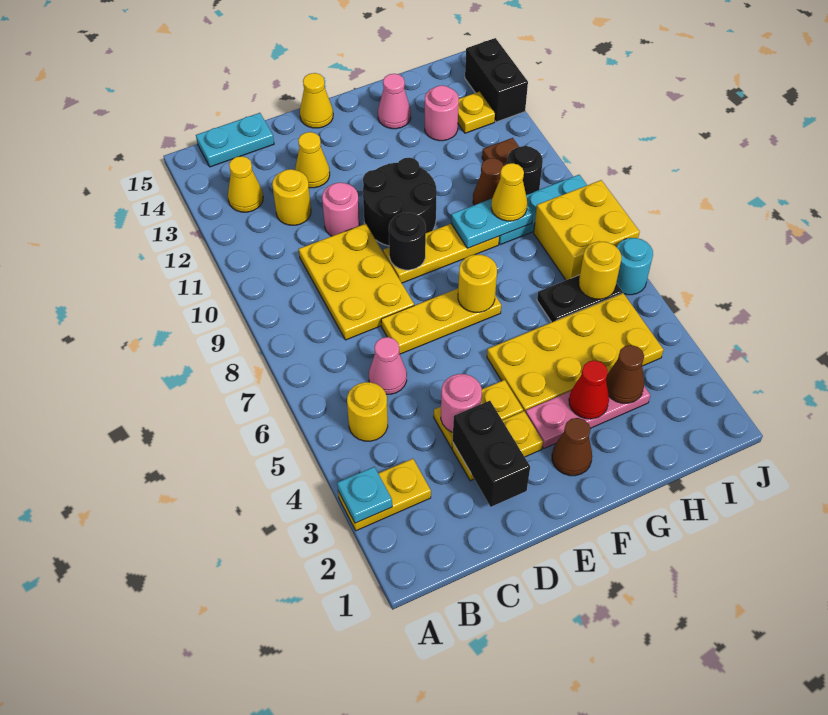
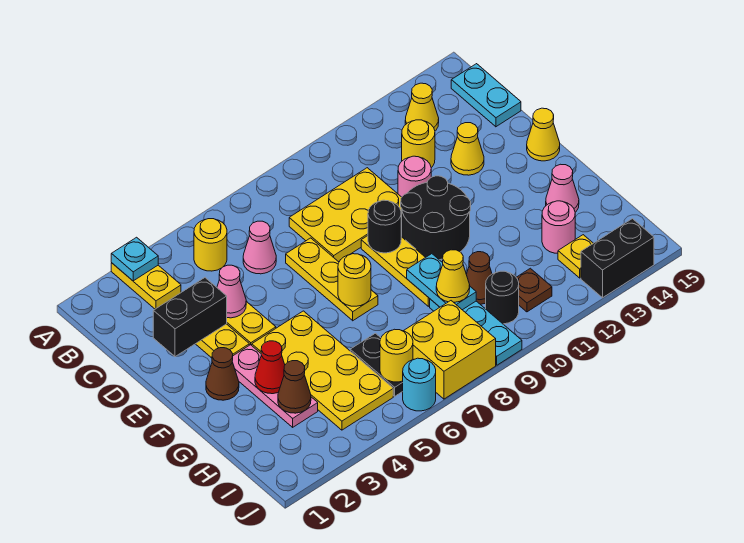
pink round brick D4 level 2 -> pink cone D4 level 2

